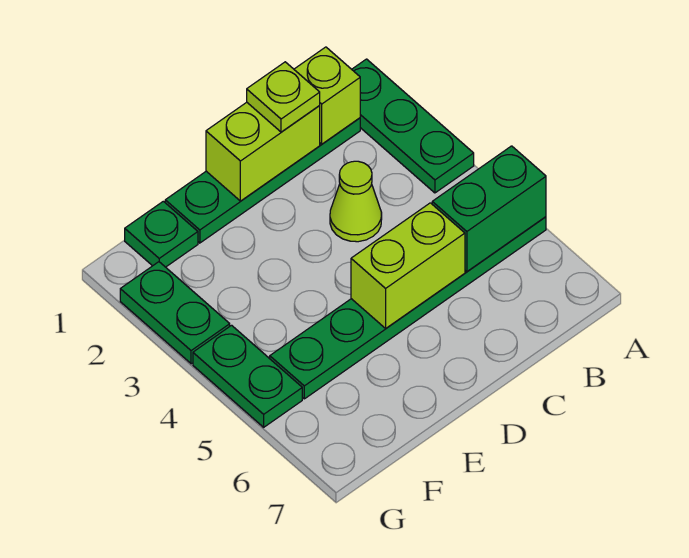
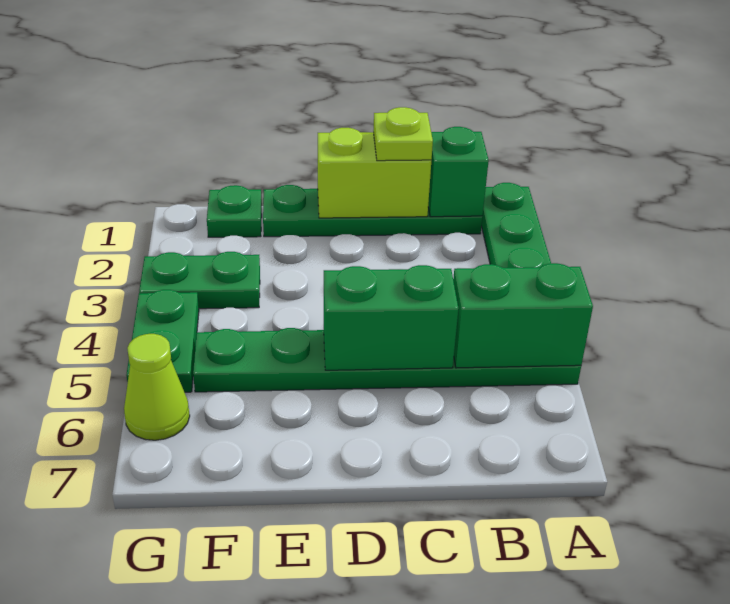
lime brick B1 level 2 -> green brick B1 level 2
lime cone C3 level 1 -> lime cone G6 level 1
lime brick C5:D5 level 2 -> green brick C5:D5 level 2
green plate G2:G3 level 1 -> green plate F3:G3 level 1

